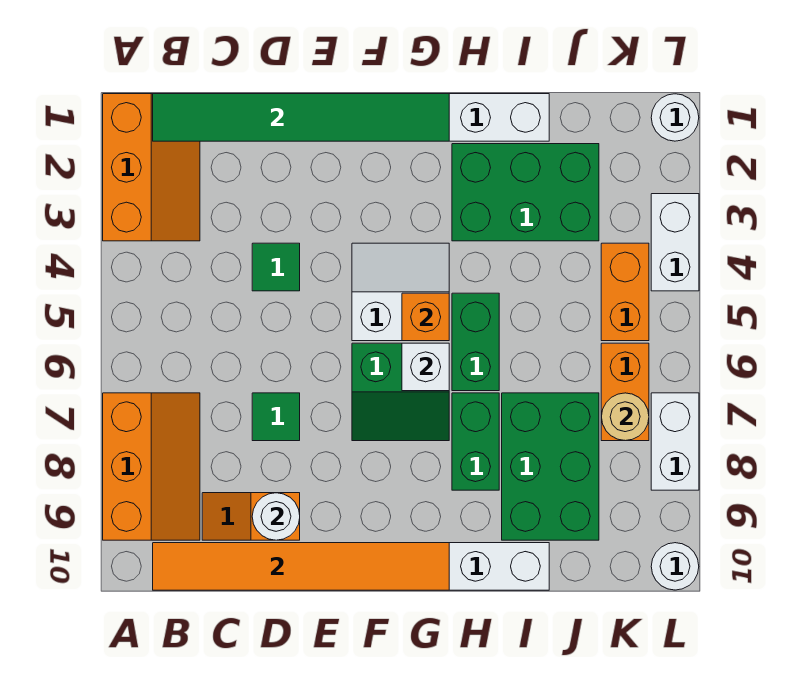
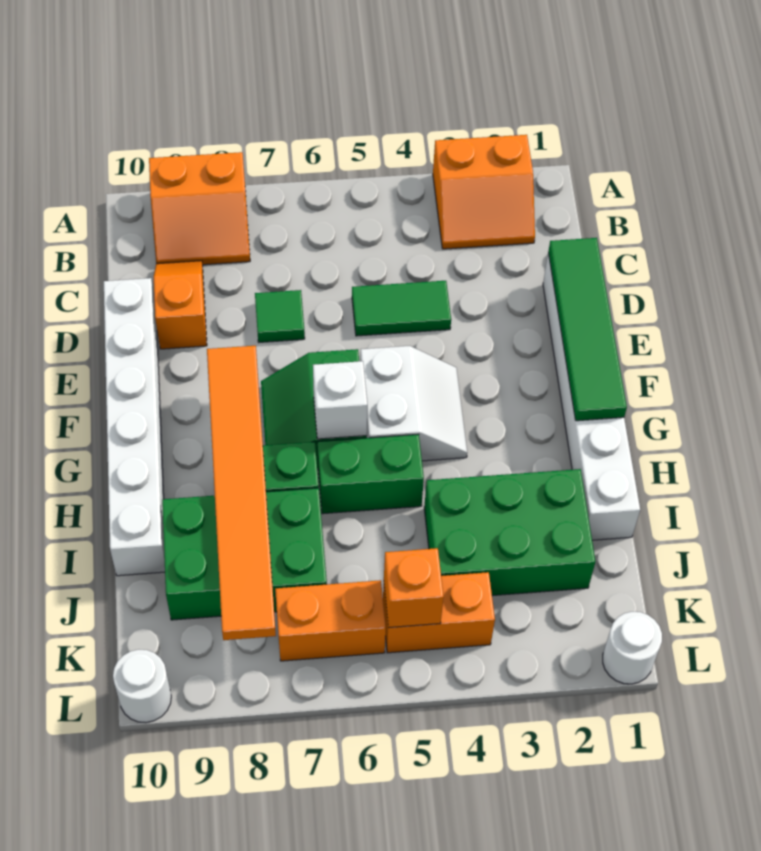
orange slope A1:B3 level 1 top A -> orange slope A2:B3 level 1 top A
orange slope A7:B9 level 1 top A -> orange slope A8:B9 level 1 top A
green tile B1:G1 level 2 -> green tile D1:G1 level 2
orange tile B10:G10 level 2 -> orange tile F8:K8 level 2
green tile D4 level 1 -> green tile D4:D5 level 1
white round brick D9 level 2 -> none
orange brick G5 level 2 -> orange brick K5 level 2
green brick H2:J3 level 1 -> green brick I2:J4 level 1
tan round brick K7 level 2 -> none
white brick L3:L4 level 1 -> none
white brick L7:L8 level 1 -> none

